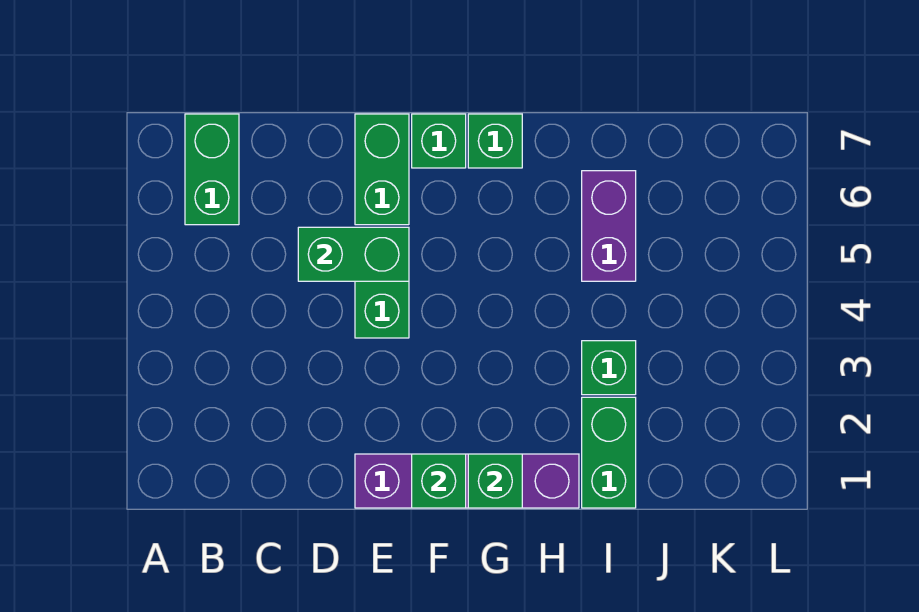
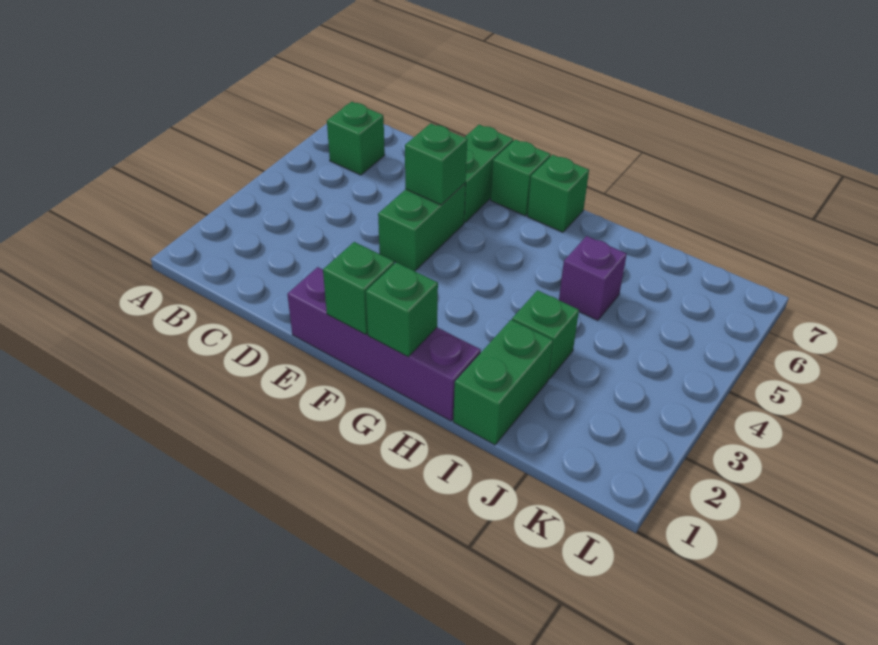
green brick B6:B7 level 1 -> green brick B6 level 1
green brick D5:E5 level 2 -> green brick E5 level 2
purple brick I5:I6 level 1 -> purple brick I5 level 1

